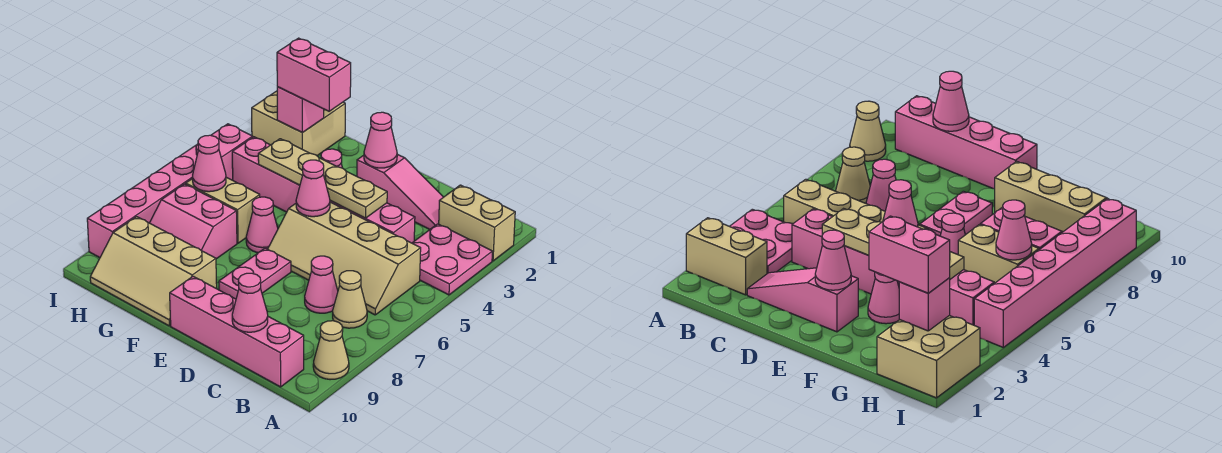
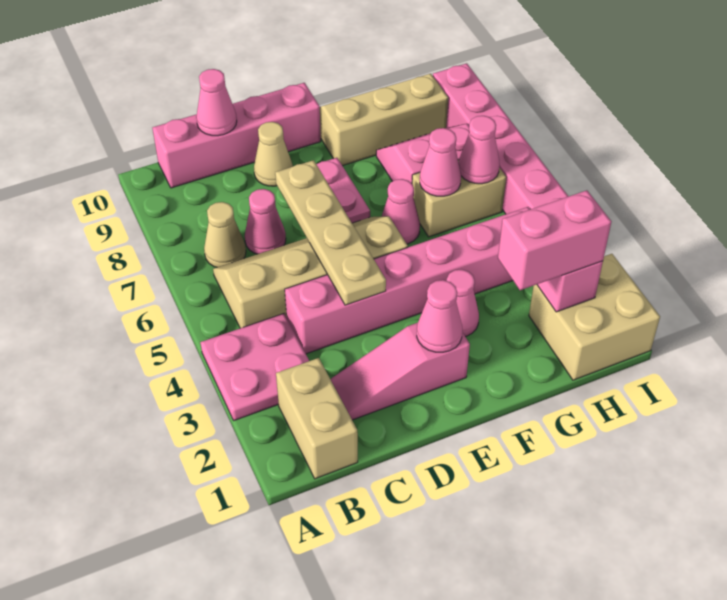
tan brick A2:B2 level 1 -> tan brick B1:B2 level 1
tan cone A9 level 1 -> tan cone D9 level 1
tan plate D4:G4 level 2 -> tan plate D4:D7 level 2
pink cone E5 level 2 -> pink cone G6 level 2

